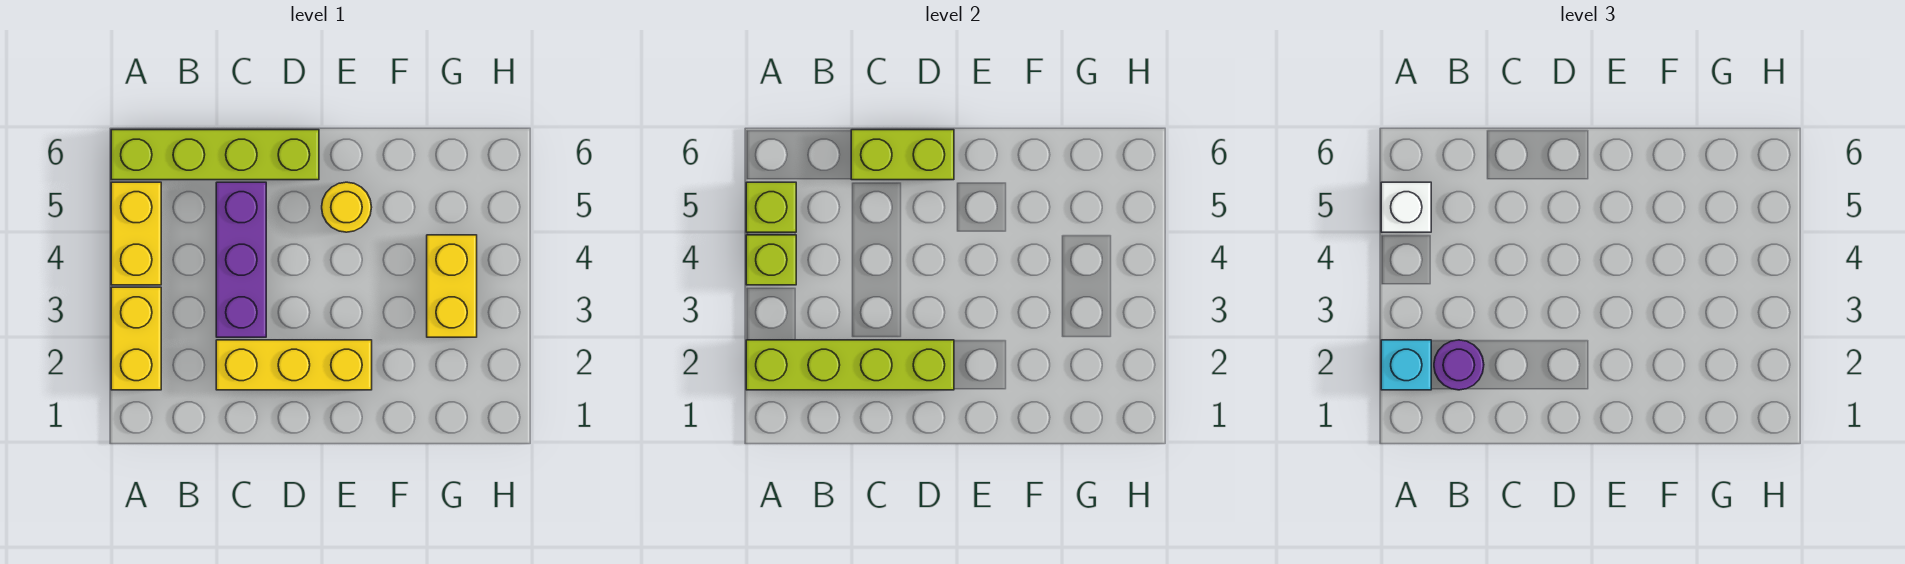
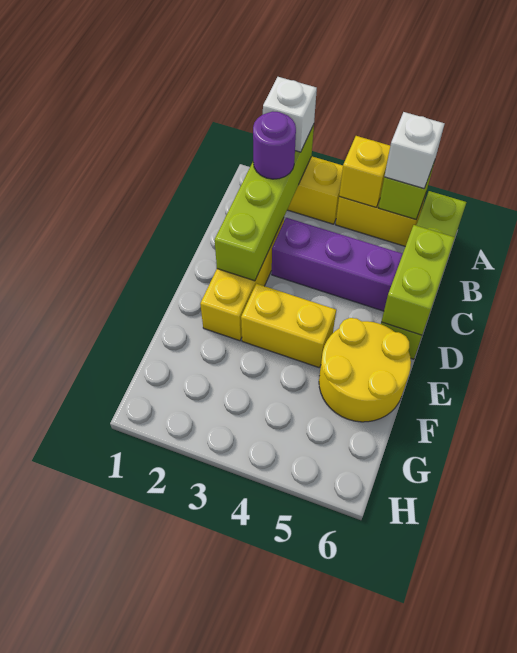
cyan brick A2 level 3 -> white brick A2 level 3
lime brick A4 level 2 -> yellow brick A4 level 2
yellow round brick E5 level 1 -> yellow round brick E5:F6 level 1
yellow brick G3:G4 level 1 -> yellow brick E3:E4 level 1

